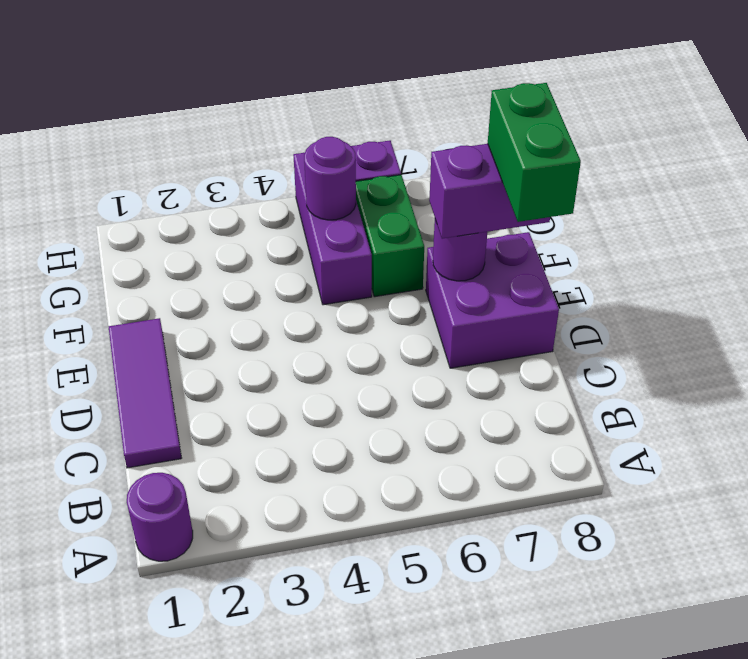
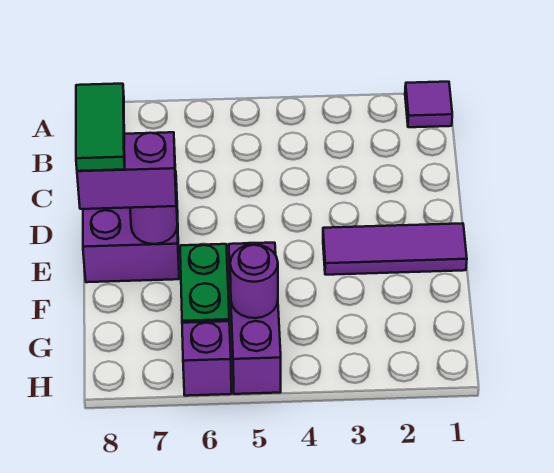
purple round brick A1 level 1 -> purple tile A1 level 1
purple tile C1:E1 level 1 -> purple tile E1:E3 level 1
green brick D8:E8 level 4 -> green tile D8:E8 level 4

